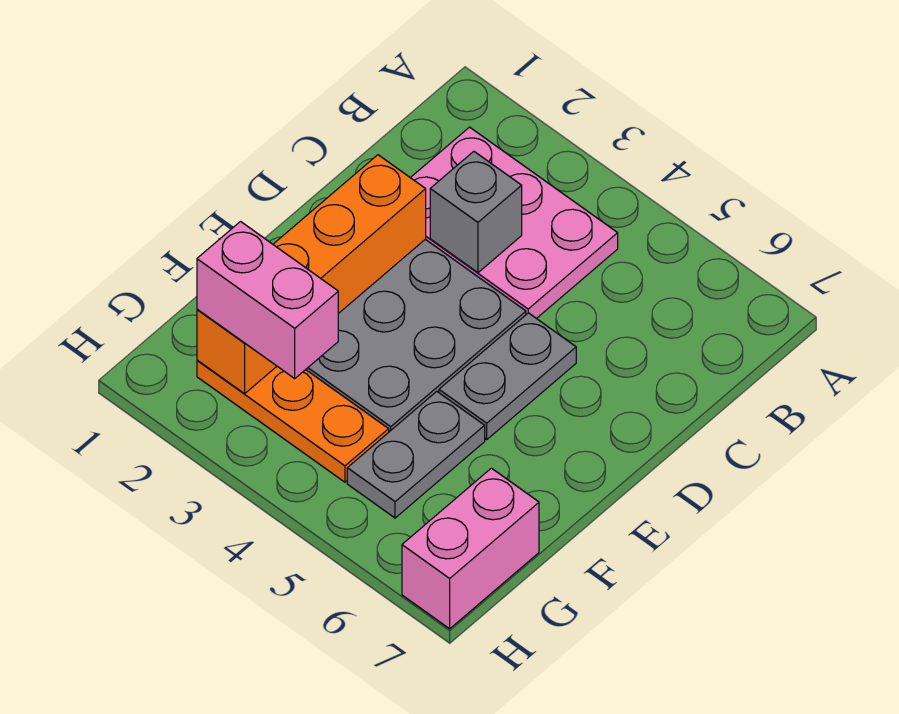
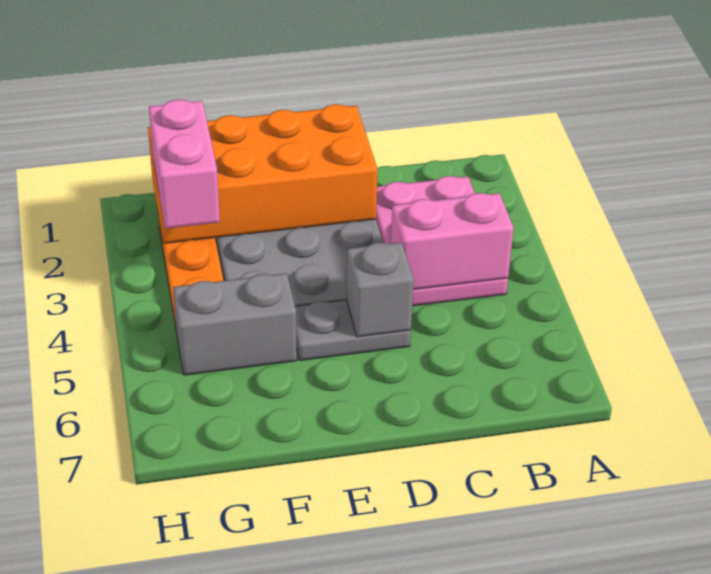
grey brick C3 level 2 -> grey brick D5 level 2
orange brick D2:G2 level 2 -> orange brick D1:G2 level 2
grey plate F5:G5 level 1 -> grey brick F5:G5 level 1
pink brick G7:H7 level 1 -> pink brick B4:C4 level 2

